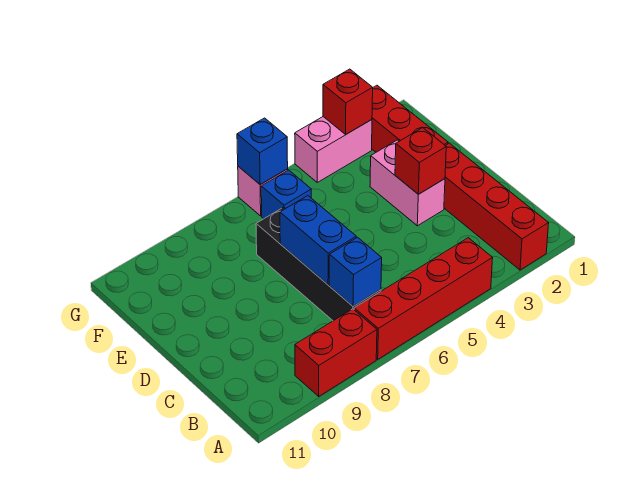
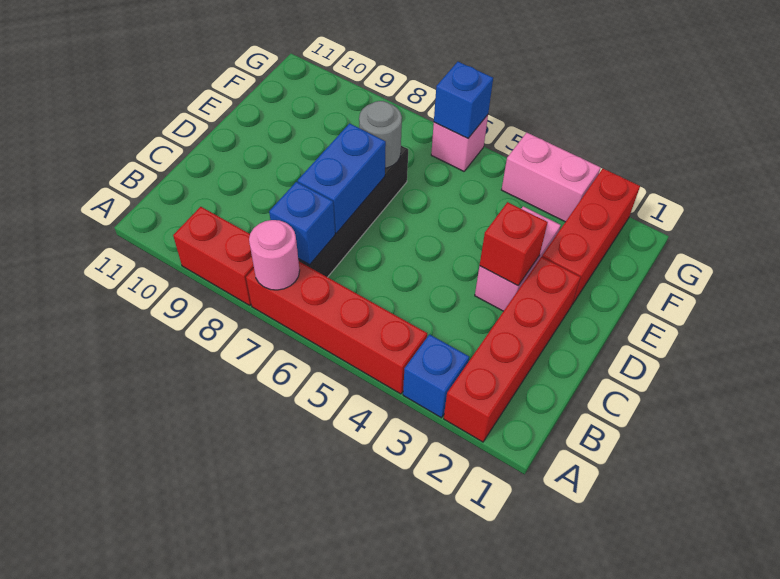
none -> pink round brick A7 level 2
none -> grey round brick E7 level 2
blue brick F6 level 1 -> blue brick A3 level 1
red brick G3 level 2 -> none

